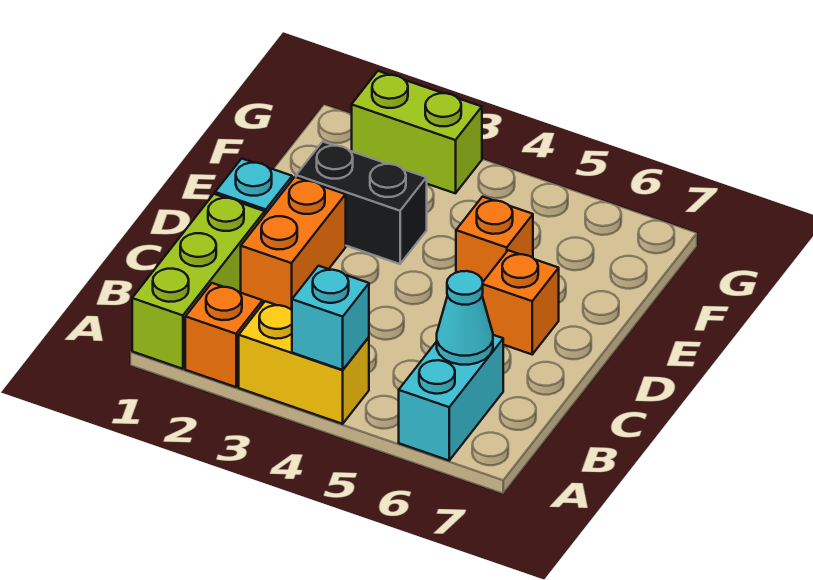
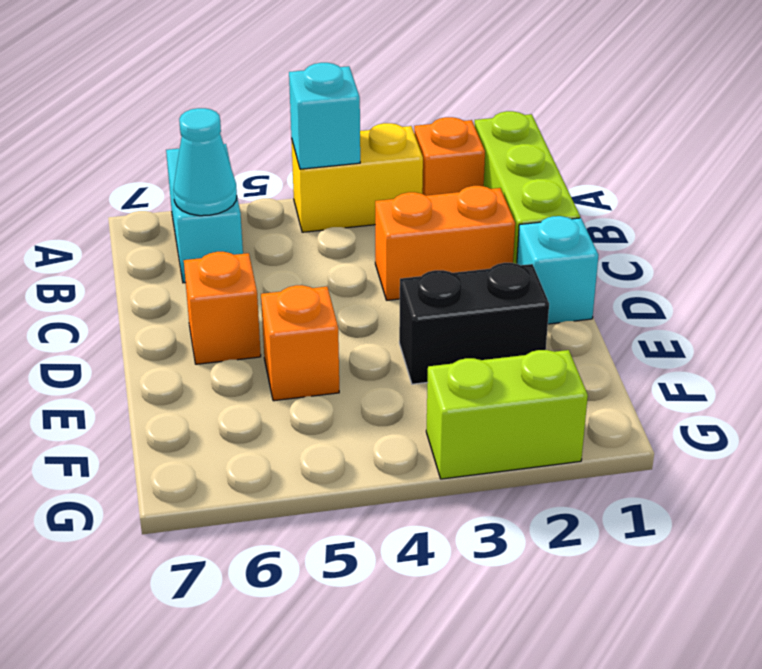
orange brick C2:D2 level 1 -> orange brick C2:C3 level 1

